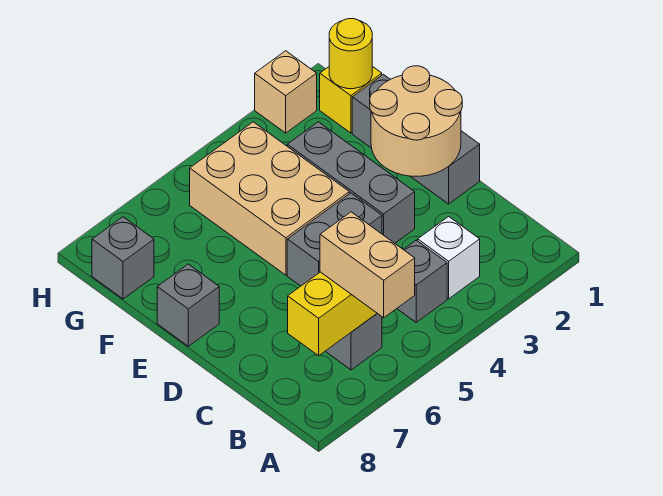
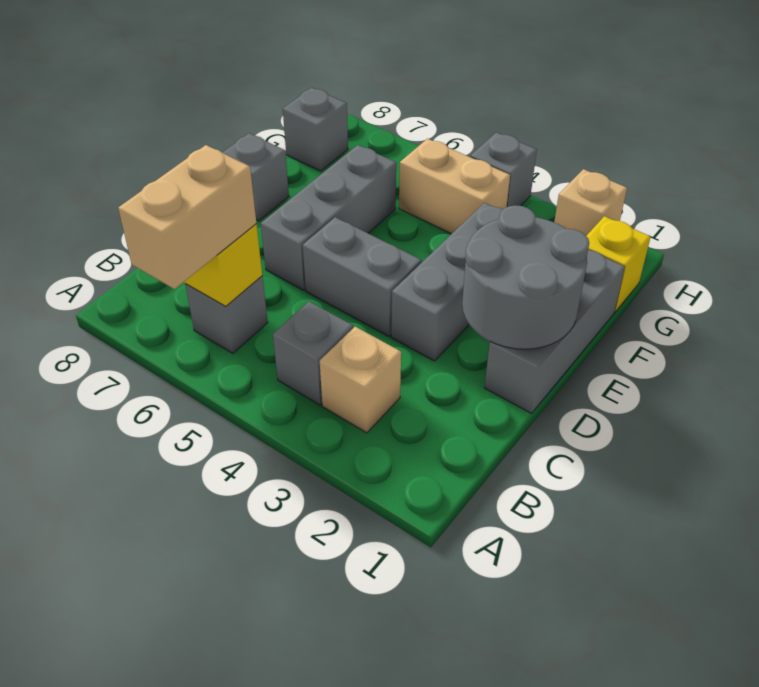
white brick B3 level 1 -> tan brick B3 level 1
tan round brick D1:E2 level 2 -> grey round brick D1:E2 level 2
none -> grey brick D6:F6 level 1
tan brick E4:G5 level 1 -> tan brick G4:G5 level 1
yellow round brick G1 level 2 -> none
none -> grey brick H4 level 1

